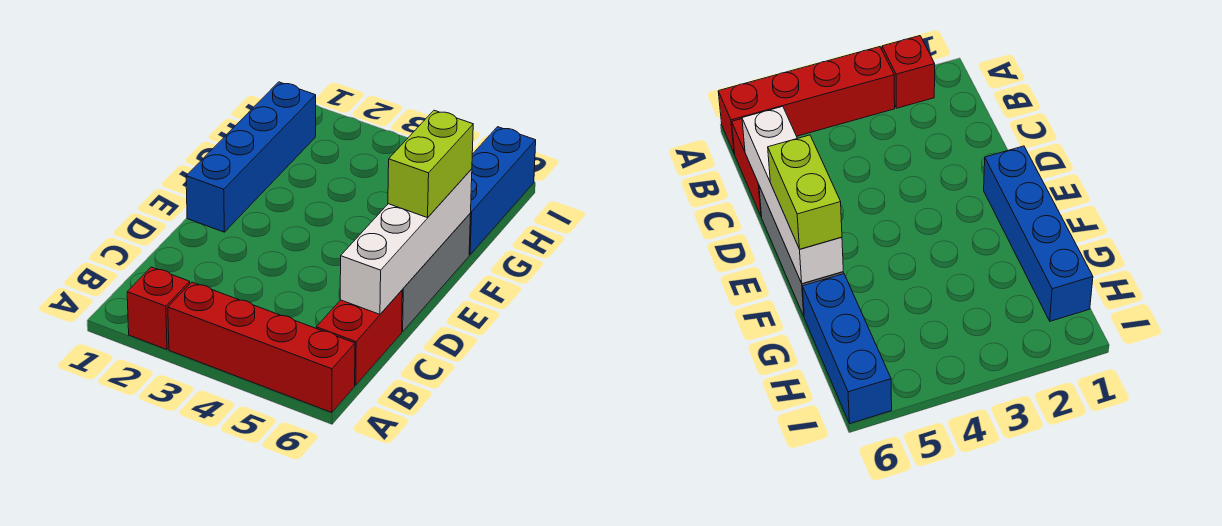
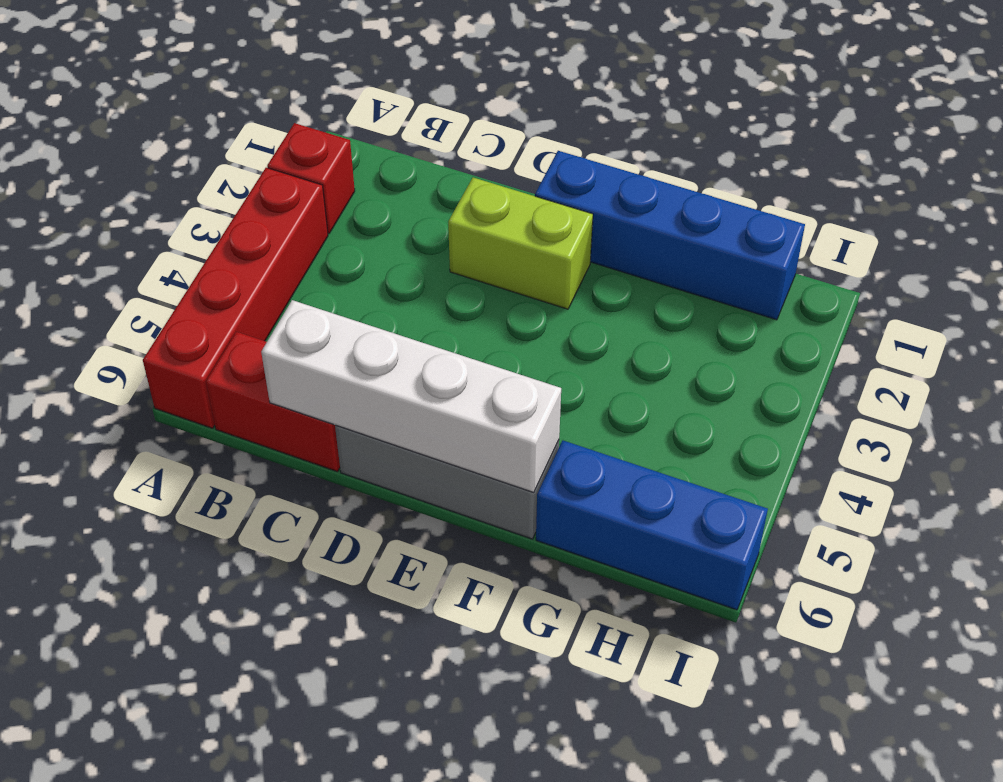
lime brick E6:F6 level 3 -> lime brick D2:E2 level 1

